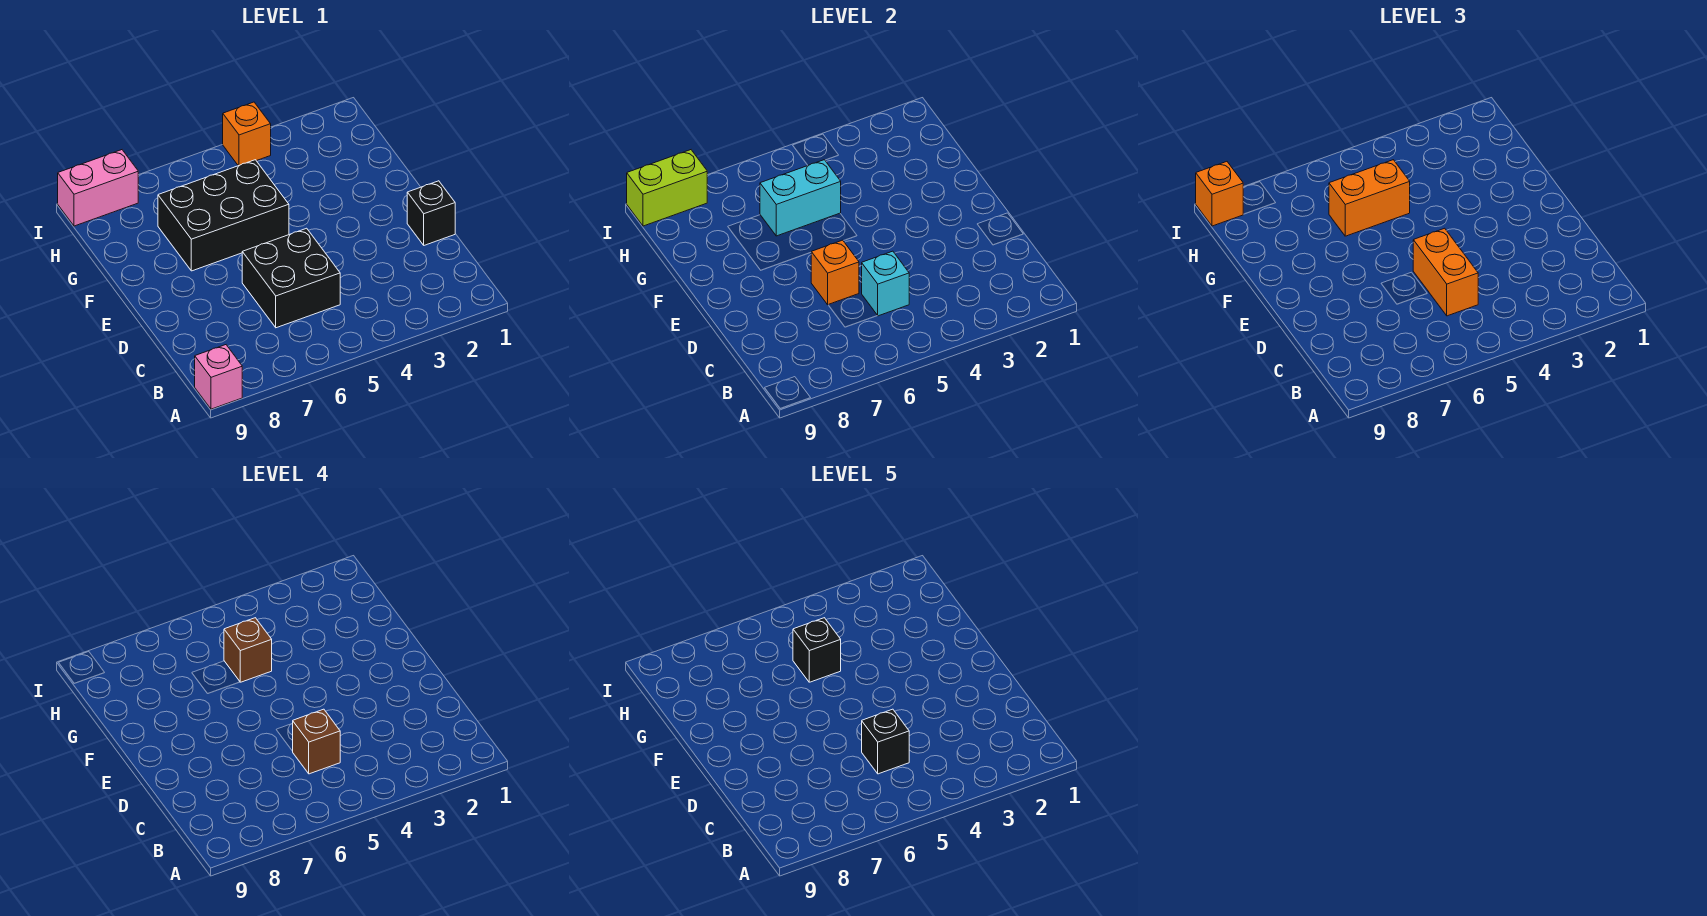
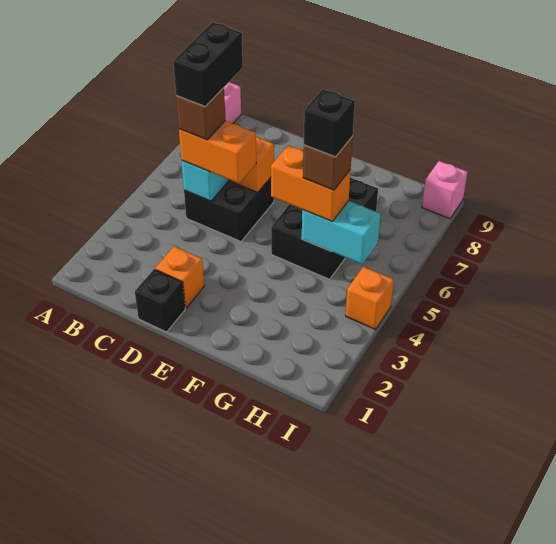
black brick C5 level 5 -> black brick C5:C6 level 5
cyan brick G5:G6 level 2 -> cyan brick G5:H5 level 2
orange brick G5:G6 level 3 -> orange brick F5:G5 level 3
pink brick I8:I9 level 1 -> pink brick I9 level 1
lime brick I8:I9 level 2 -> none
orange brick I9 level 3 -> orange brick D2 level 1

